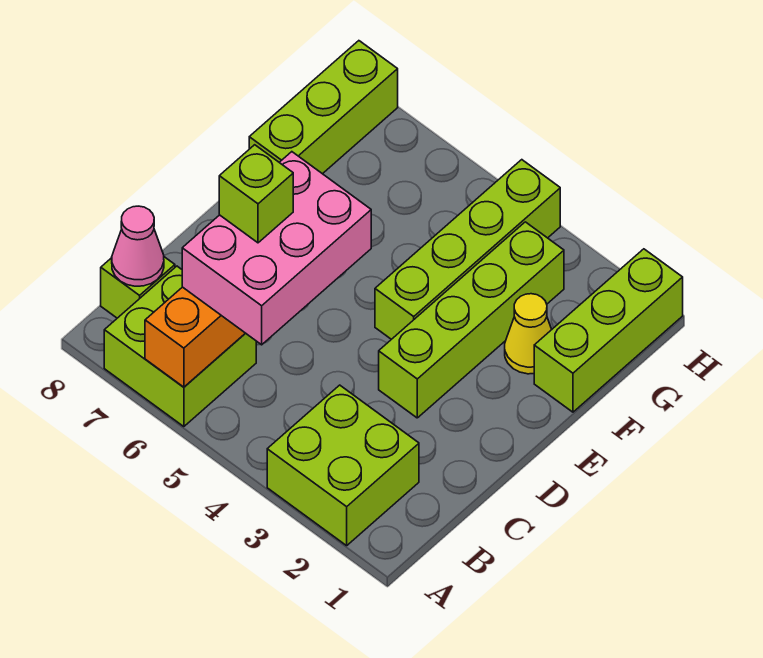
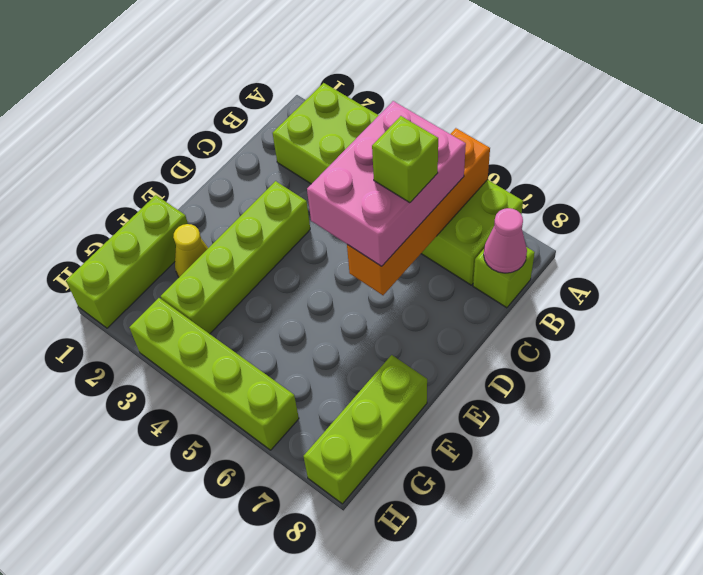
lime brick E4:H4 level 1 -> lime brick H3:H6 level 1

